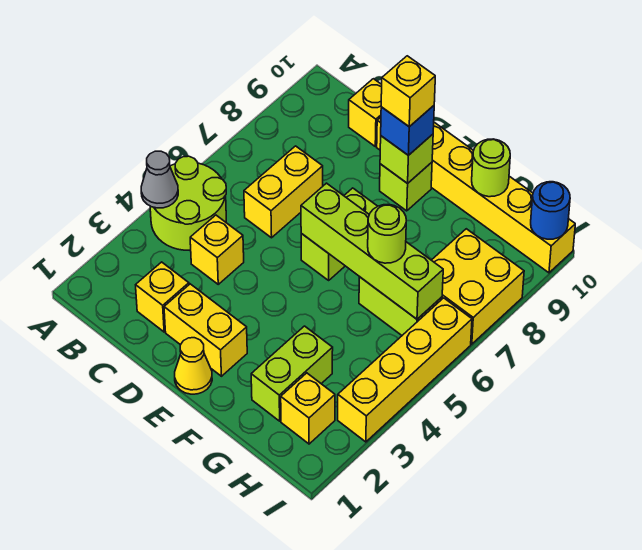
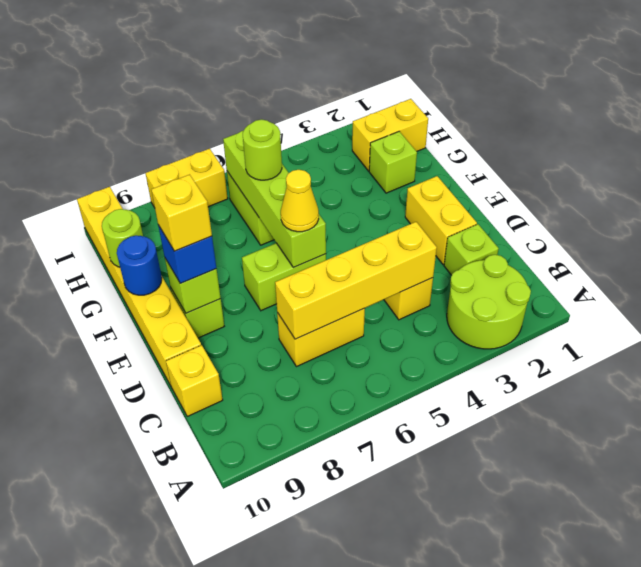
lime round brick A4:B5 level 1 -> lime round brick A2:B3 level 1
grey cone A4 level 2 -> none
yellow brick C2 level 1 -> lime brick C2 level 1
yellow cone E1 level 1 -> yellow cone E6 level 3
lime brick G2:G3 level 1 -> lime brick G2 level 1
yellow brick H2 level 1 -> yellow brick H1:H2 level 1
yellow brick H7:I8 level 1 -> yellow brick I7:I8 level 1
yellow brick I3:I6 level 1 -> yellow brick C4:C7 level 2
blue round brick I10 level 2 -> blue round brick F10 level 2

